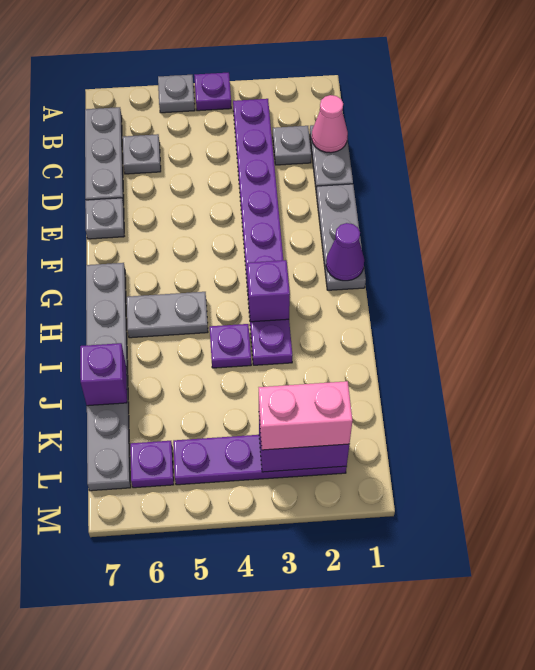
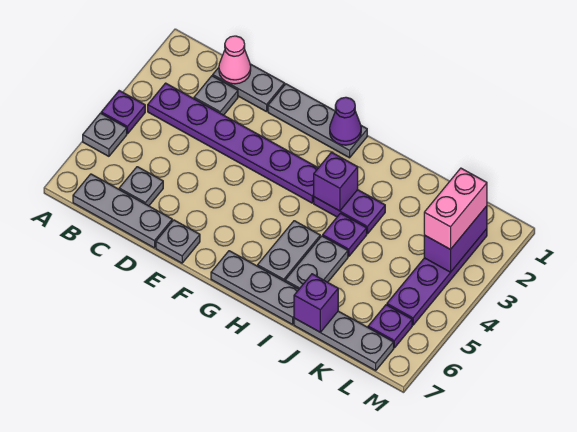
none -> grey plate I5:I6 level 1

